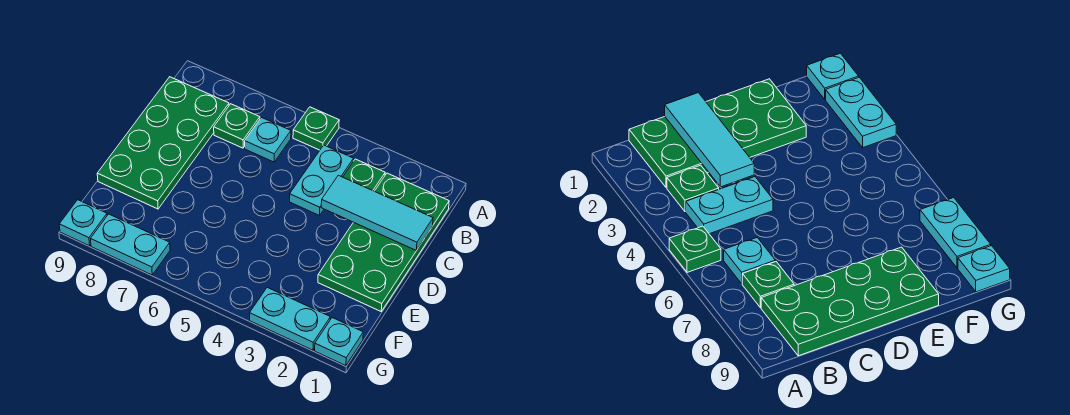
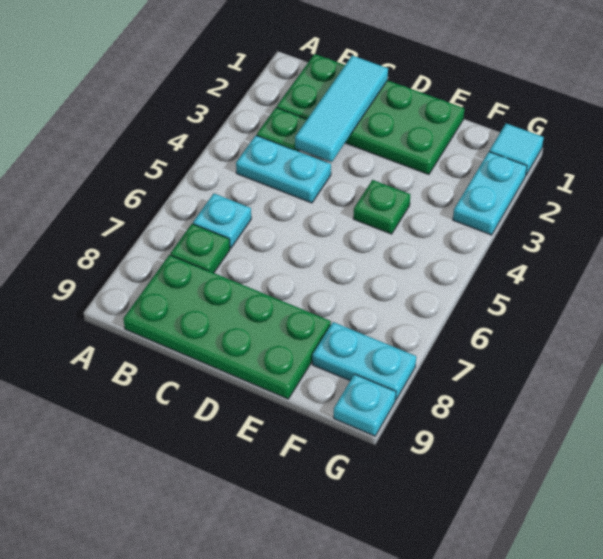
green plate A5 level 1 -> green plate E4 level 1
cyan plate G1 level 1 -> cyan tile G1 level 1
cyan plate G7:G8 level 1 -> cyan plate F8:G8 level 1

